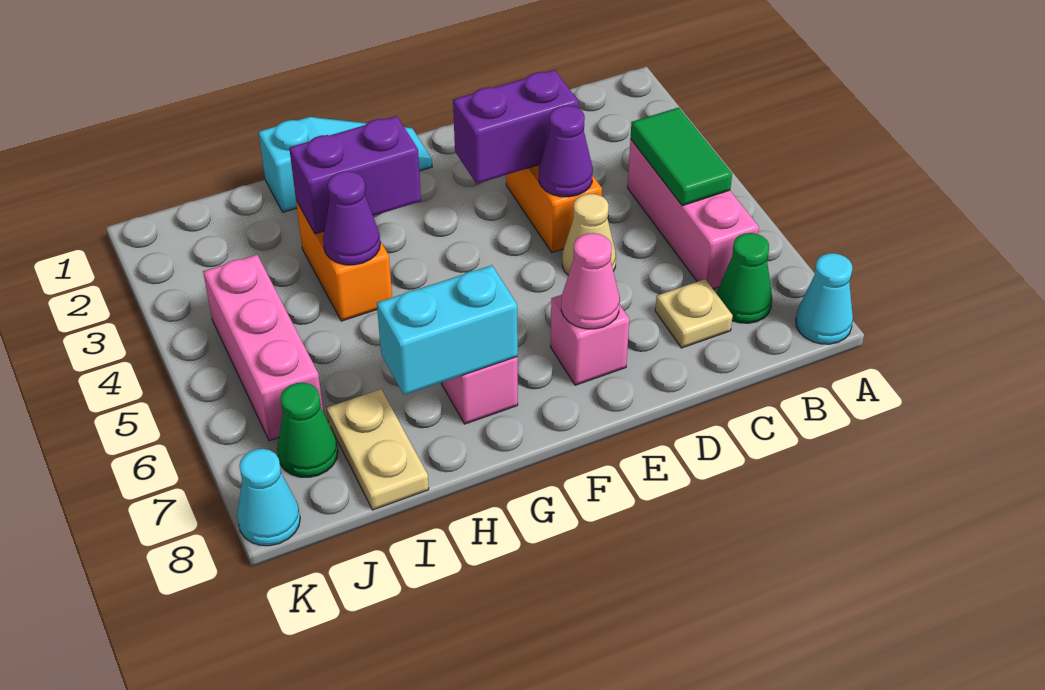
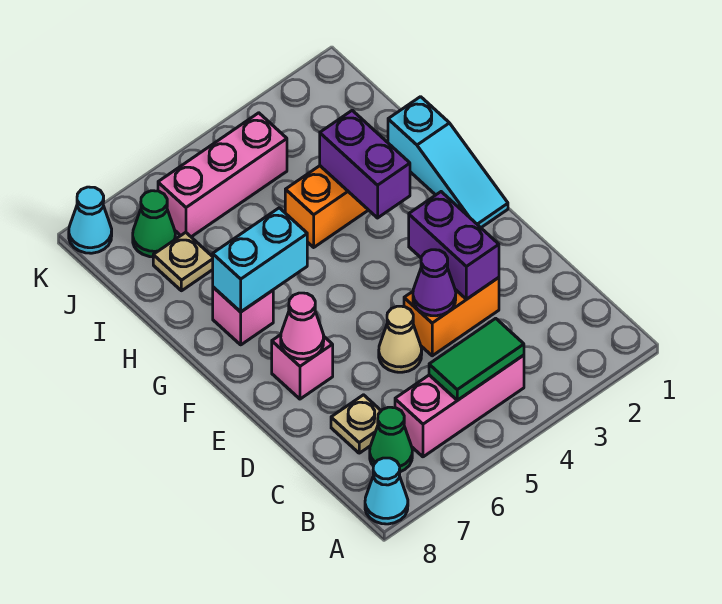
cyan brick G7:H7 level 2 -> cyan brick G6:G7 level 2
purple cone H4 level 2 -> none
tan plate I7:I8 level 1 -> tan plate I7 level 1

